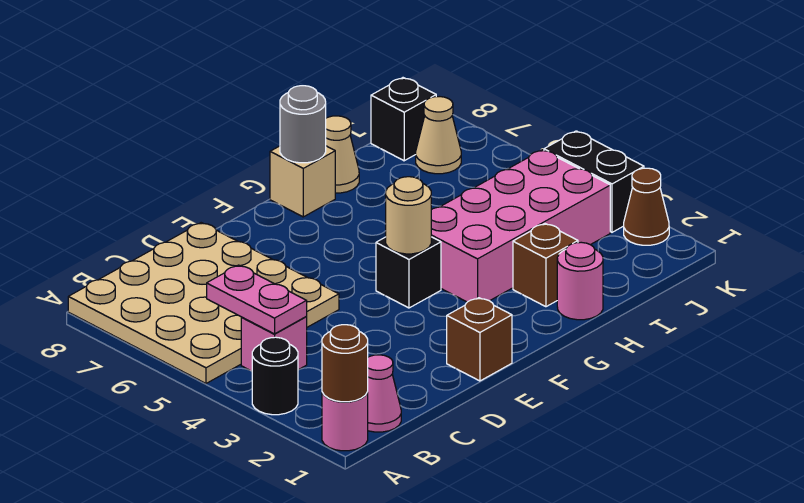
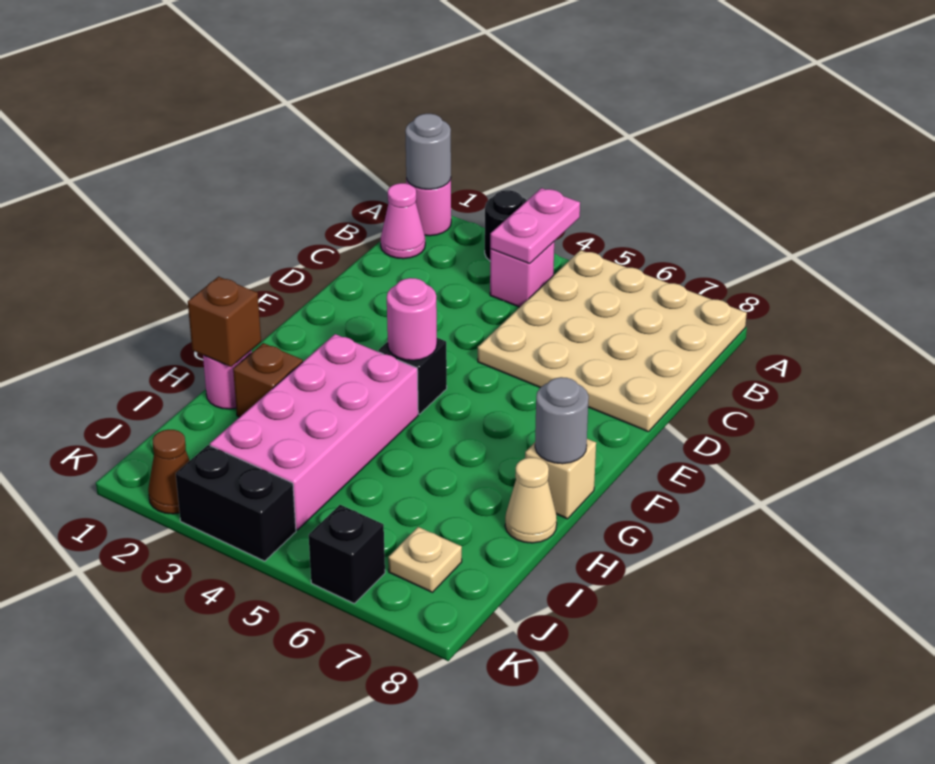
brown round brick A1 level 2 -> grey round brick A1 level 2
pink plate B4:B5 level 2 -> pink plate A4:B4 level 2
brown brick E1 level 1 -> brown brick H1 level 2
tan round brick F4 level 2 -> pink round brick F4 level 2
tan cone J7 level 1 -> tan plate J7 level 1
black brick J8 level 1 -> black brick K6 level 1

